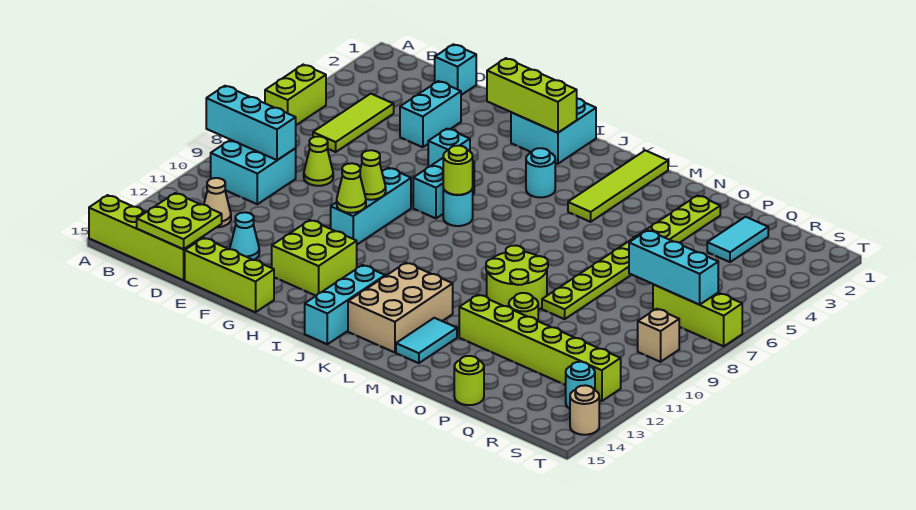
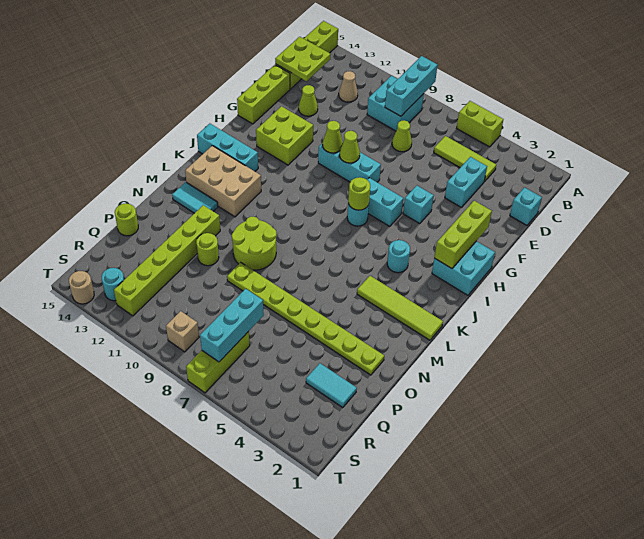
cyan brick E3:E4 level 1 -> cyan brick D4:E4 level 1
cyan cone E13 level 1 -> lime cone E13 level 1

